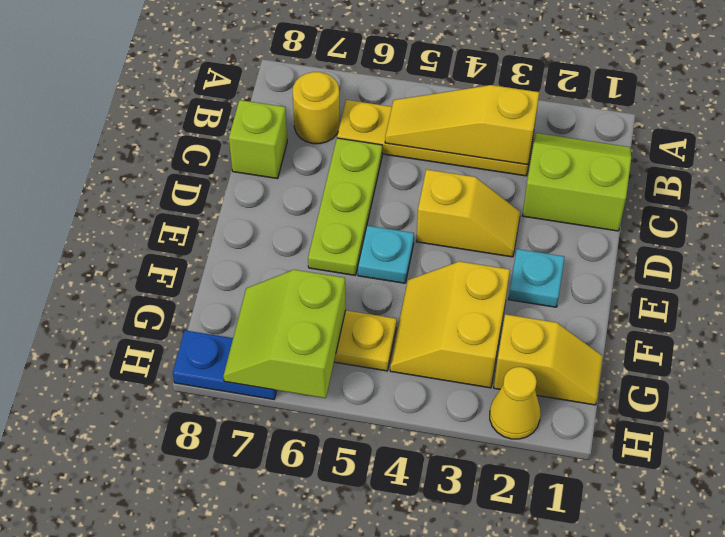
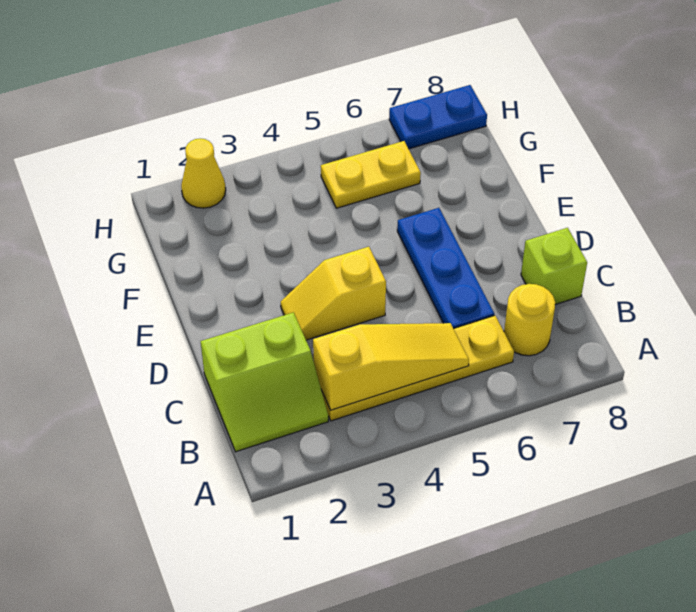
lime plate C6:E6 level 1 -> blue plate C6:E6 level 1
cyan plate E2 level 1 -> none
cyan plate E5 level 1 -> none
yellow slope F3:G4 level 1 top 3 -> none
yellow slope G1:G2 level 1 top 2 -> none
lime slope G6:H7 level 2 top 6 -> none

